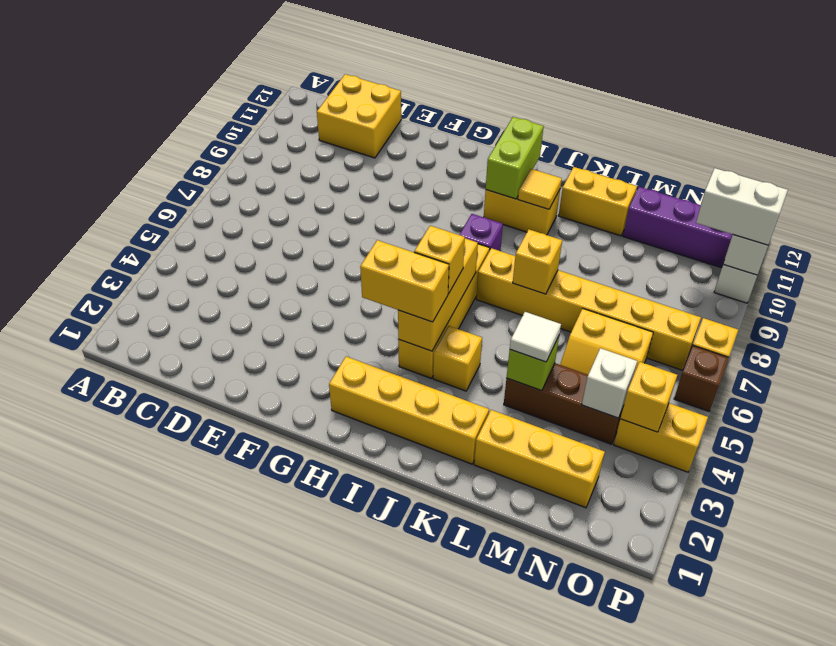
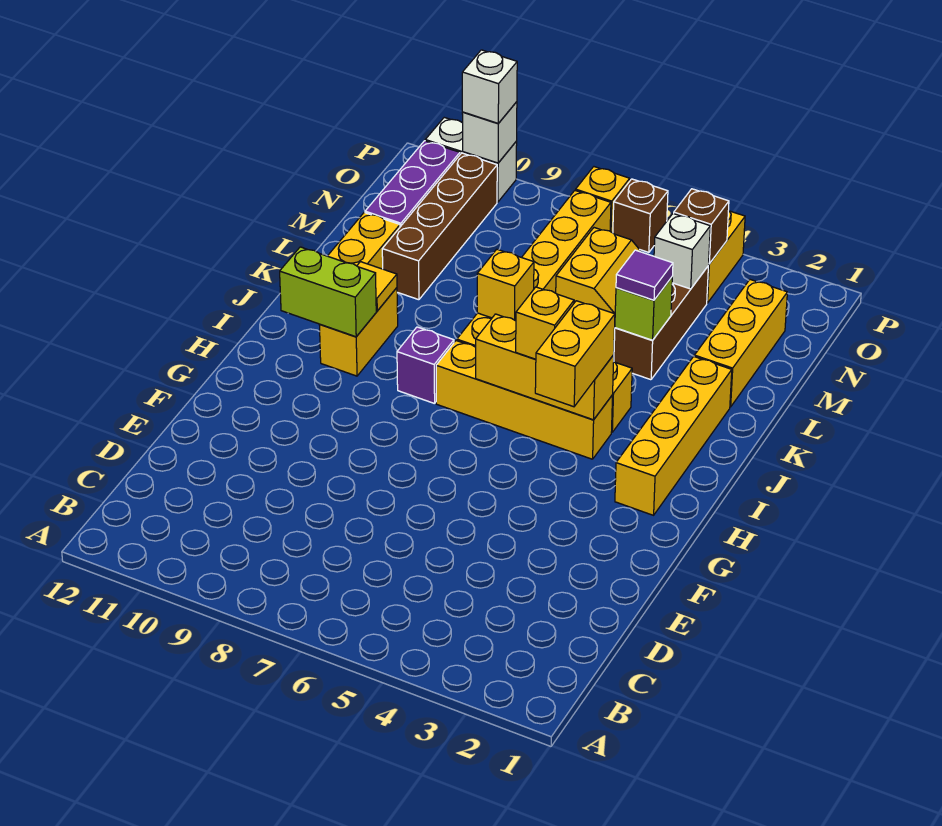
yellow brick C11:D12 level 1 -> none
white tile L4 level 3 -> purple tile L4 level 3
none -> brown brick L10:O10 level 1
yellow brick O4 level 2 -> brown brick O4 level 2
white brick O10:P10 level 3 -> white brick P10 level 3

